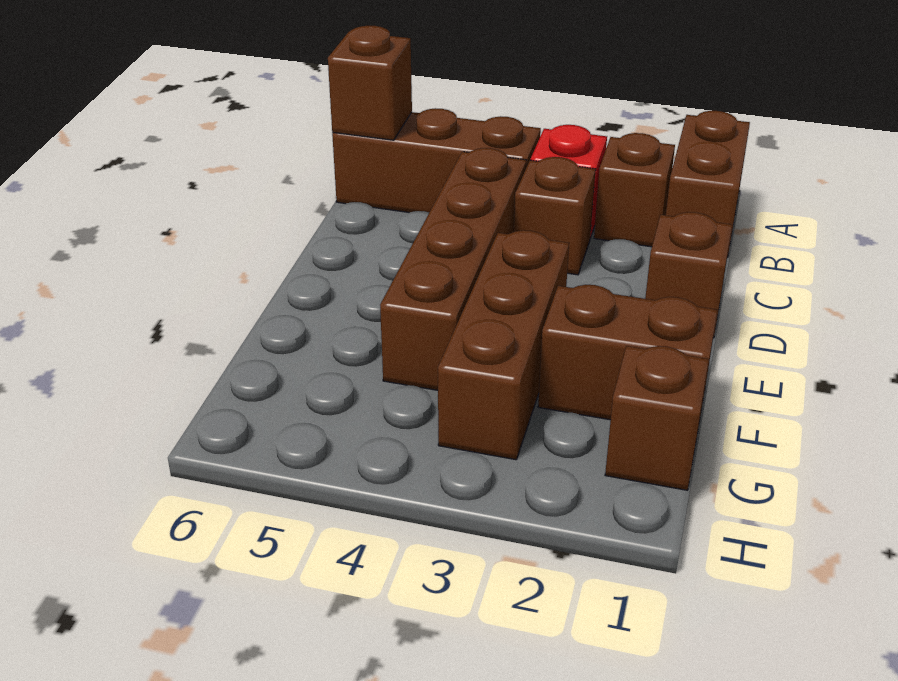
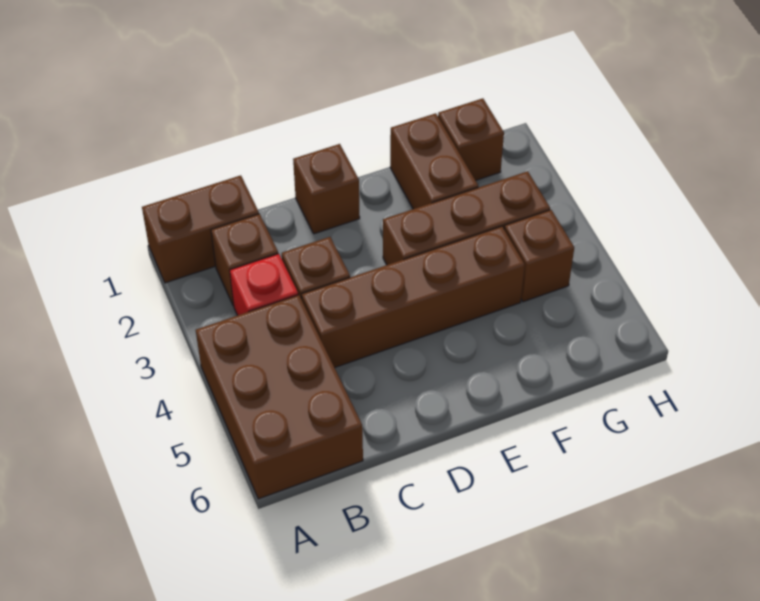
brown brick B4:B6 level 1 -> brown brick A4:B6 level 1
brown brick B6 level 2 -> brown brick G4 level 1

